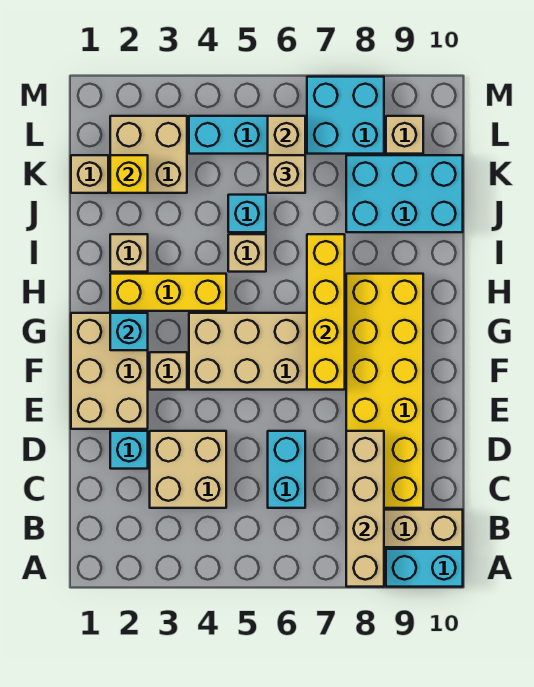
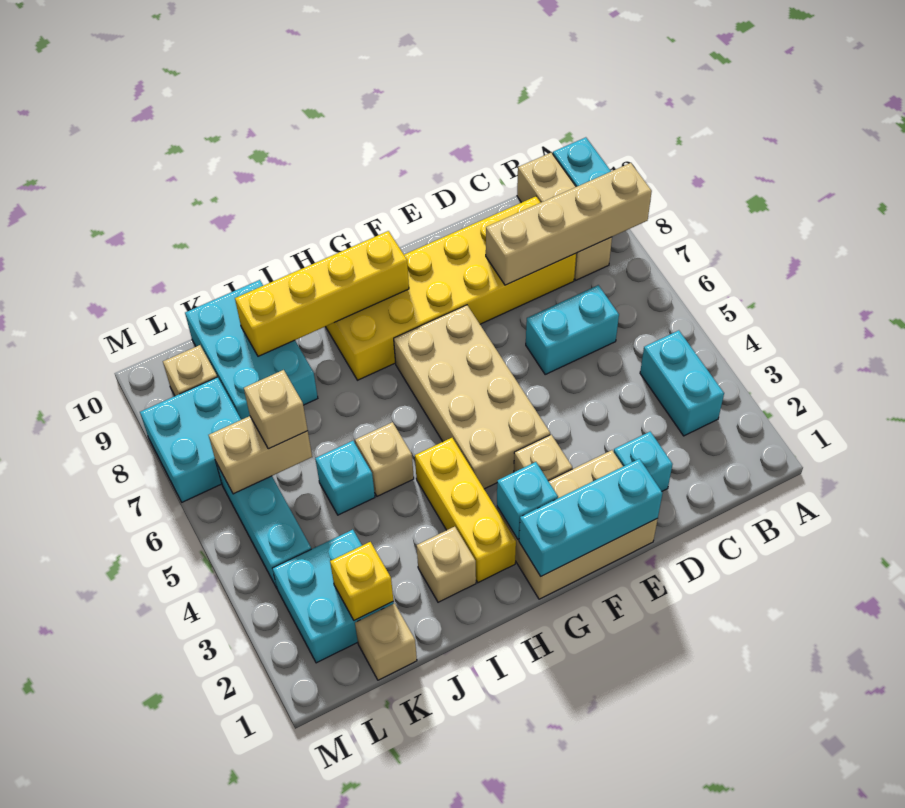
none -> cyan brick B3:B4 level 1
tan brick C3:D4 level 1 -> none
none -> cyan brick E1:G1 level 2
yellow brick F7:I7 level 2 -> yellow brick G9:J9 level 2
tan brick K2:L3 level 1 -> cyan brick K2:L3 level 1

